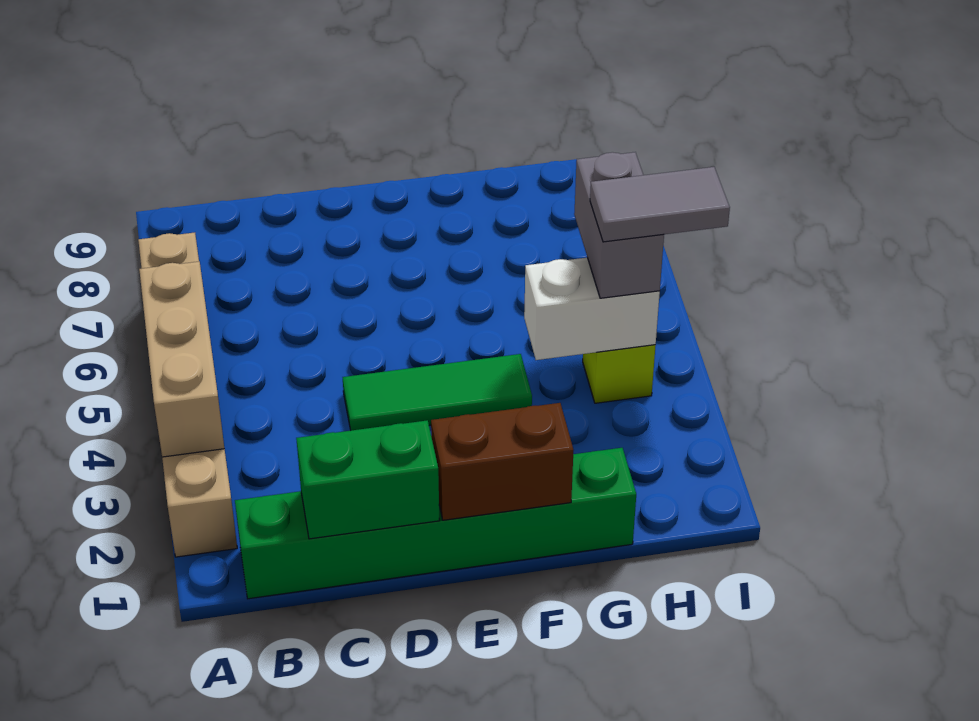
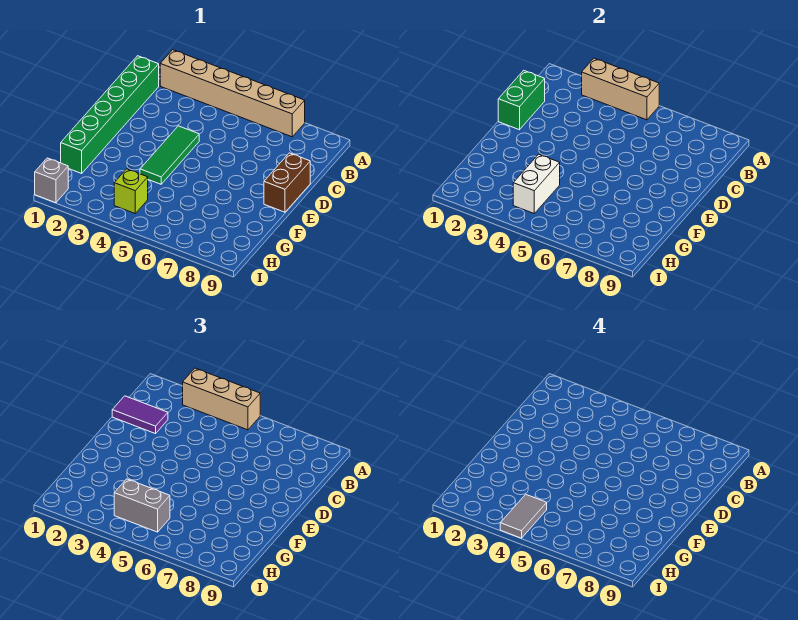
none -> tan brick A3:A5 level 3
none -> purple tile C1:C2 level 3
brown brick E1:F1 level 2 -> brown brick D9:E9 level 1
none -> grey brick I1 level 1

